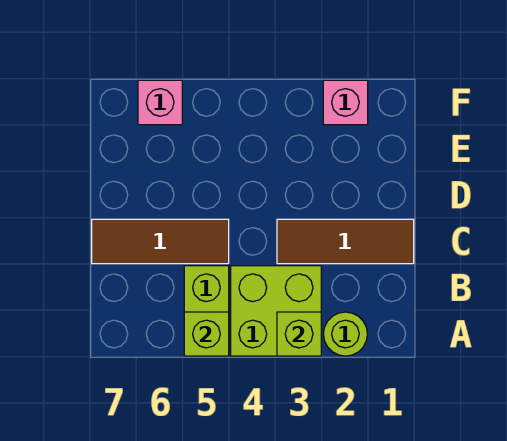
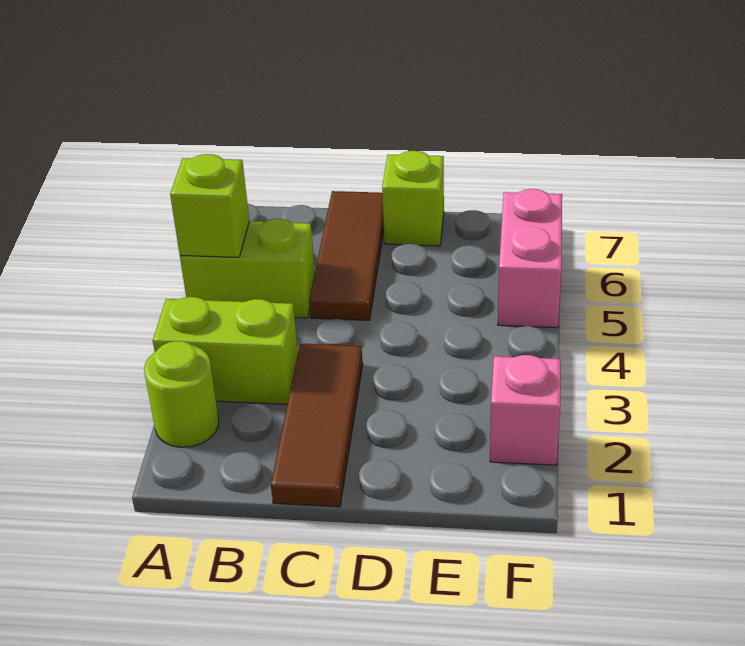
lime brick A3:B4 level 1 -> lime brick A3:B3 level 1
lime brick A3 level 2 -> lime brick D7 level 1
pink brick F6 level 1 -> pink brick F5:F6 level 1

